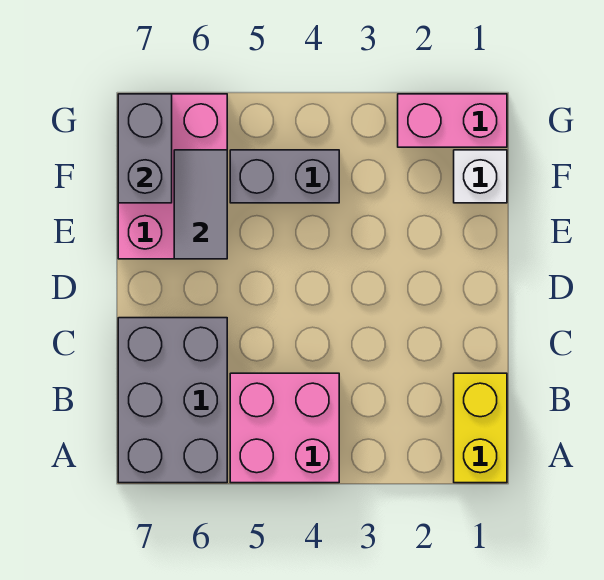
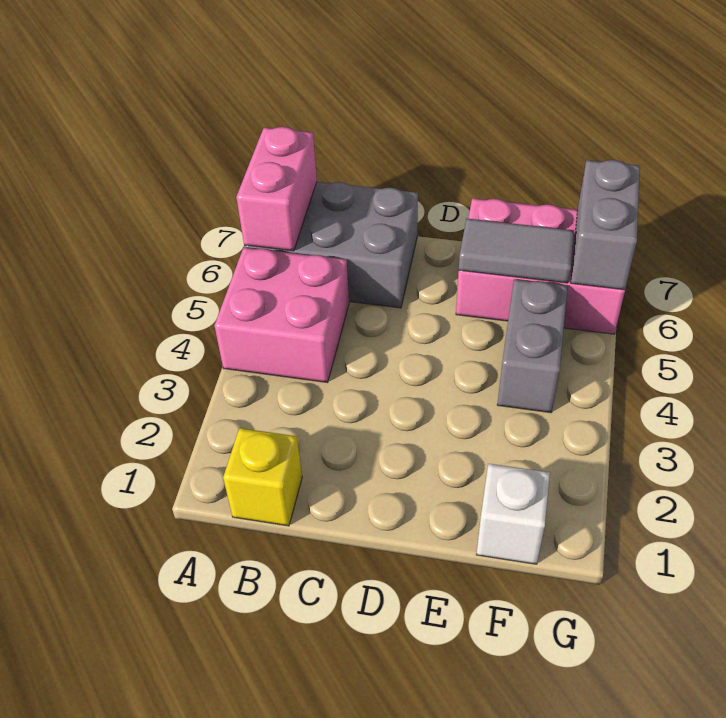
yellow brick A1:B1 level 1 -> yellow brick B1 level 1
grey brick F7:G7 level 2 -> grey brick G6:G7 level 2
pink brick G1:G2 level 1 -> pink brick A6:A7 level 2

